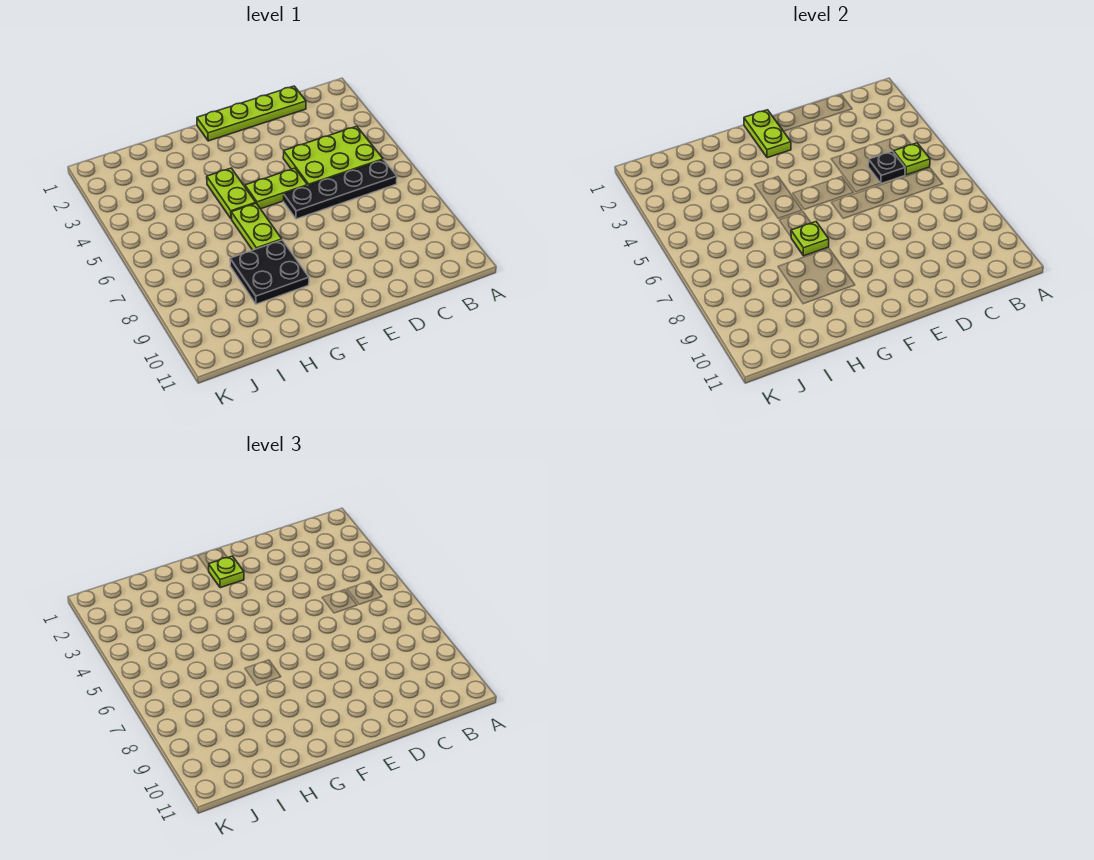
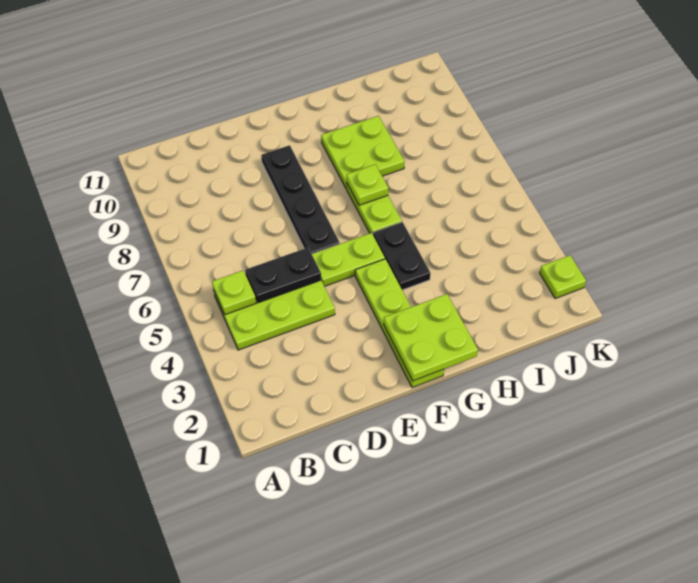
black plate B6:E6 level 1 -> black plate E6:E9 level 1
lime plate C1:F1 level 1 -> lime plate F1:F4 level 1
black plate C5 level 2 -> black plate C5:D5 level 2
lime plate F1:F2 level 2 -> lime plate F1:G2 level 2
lime plate F2 level 3 -> lime plate K2 level 1
lime plate G4:G5 level 1 -> black plate G4:G5 level 1
black plate G8:H9 level 1 -> lime plate G8:H9 level 1

